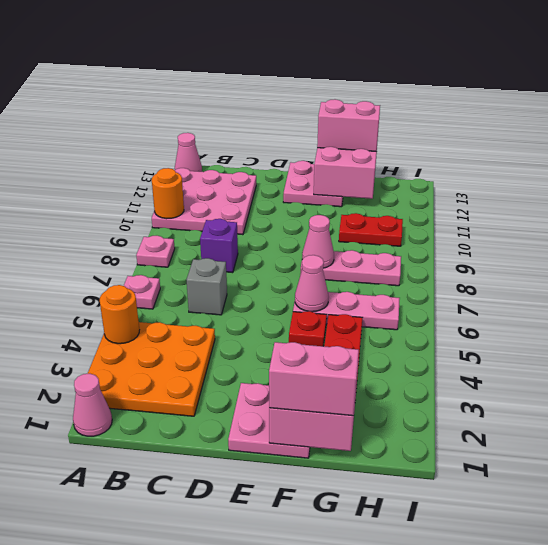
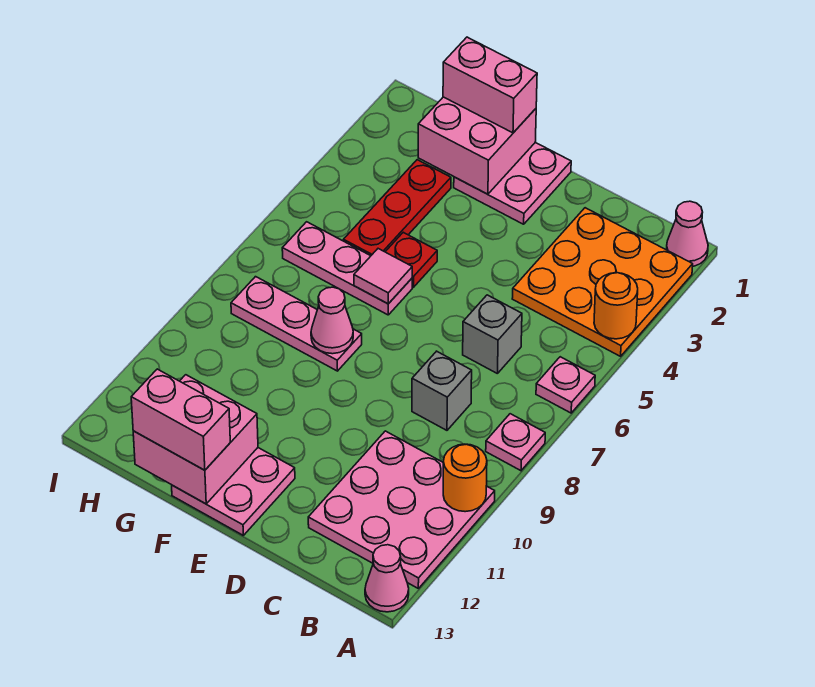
purple brick C8 level 1 -> grey brick C8 level 1
pink cone F6 level 2 -> pink tile F6 level 2
red plate G10:H10 level 1 -> none

